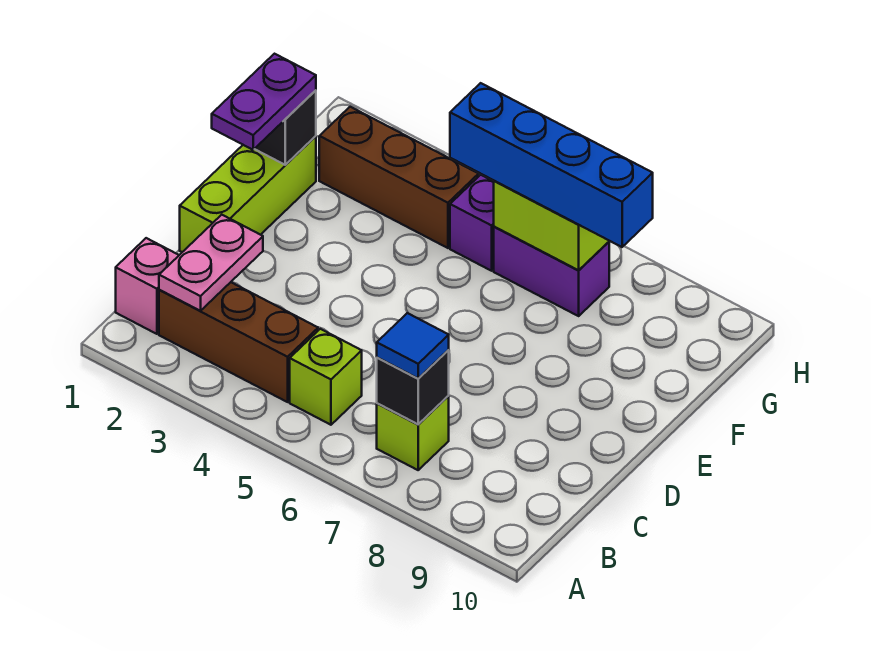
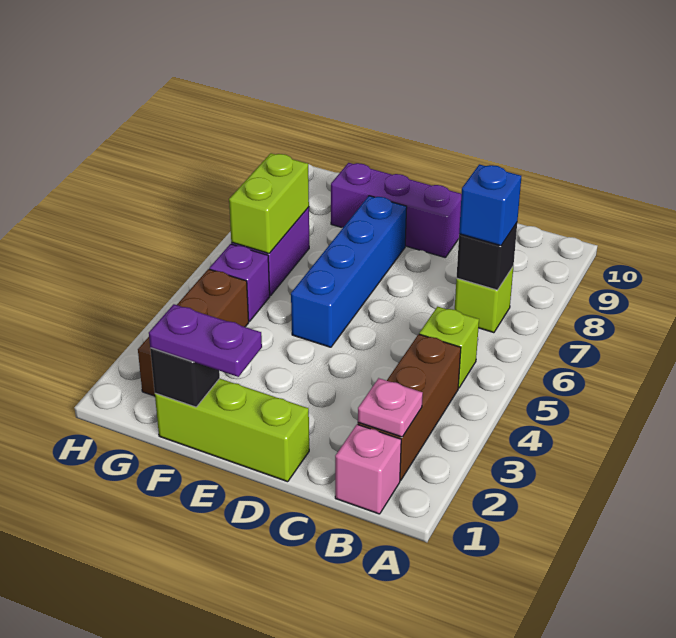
pink plate B2:C2 level 2 -> pink plate B2 level 2
blue tile B7 level 3 -> blue brick B7 level 3
none -> purple brick D9:F9 level 1
blue brick G5:G8 level 3 -> blue brick E5:E8 level 1

